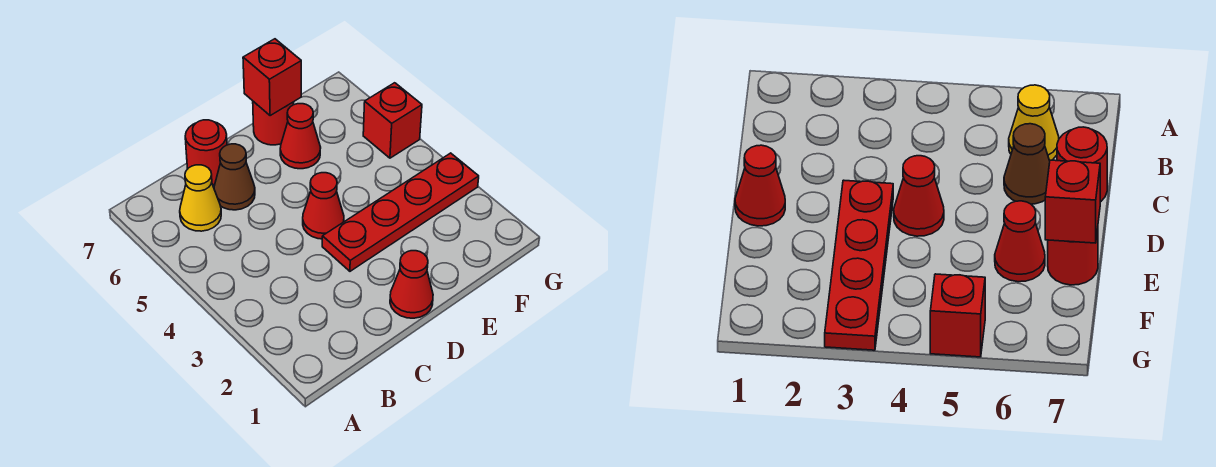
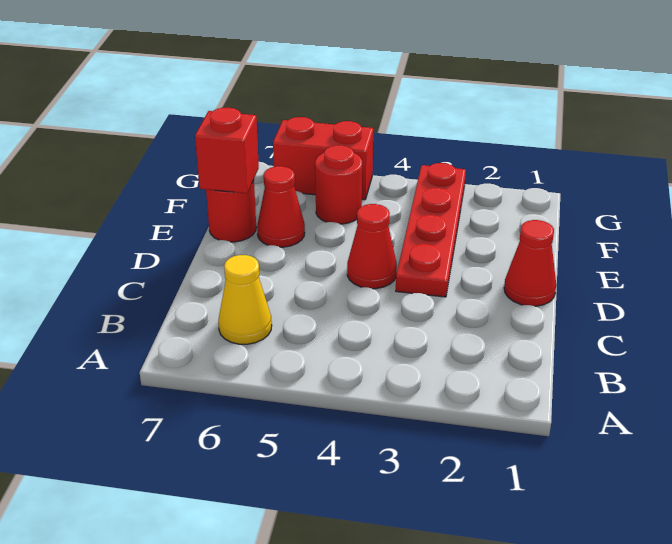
brown cone C6 level 1 -> none
red round brick C7 level 1 -> red round brick F5 level 1
red brick G5 level 1 -> red brick G5:G6 level 1

